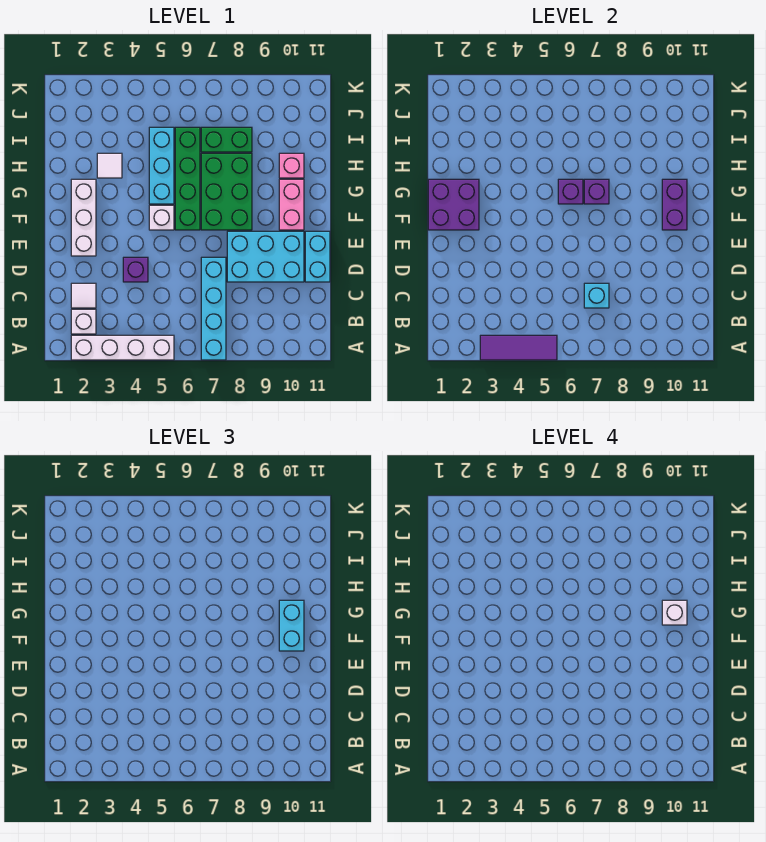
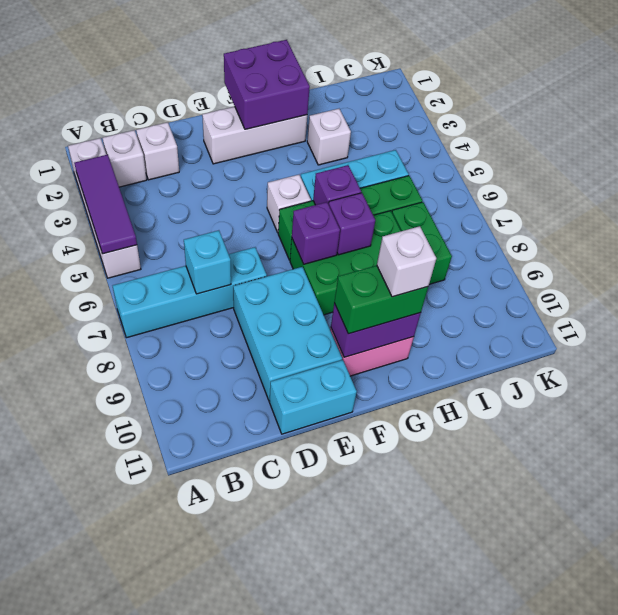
white tile C2 level 1 -> white brick C2 level 1
purple brick D4 level 1 -> purple brick F7 level 2
cyan brick F10:G10 level 3 -> green brick F10:G10 level 3
white tile H3 level 1 -> white brick H3 level 1
pink brick H10 level 1 -> none

